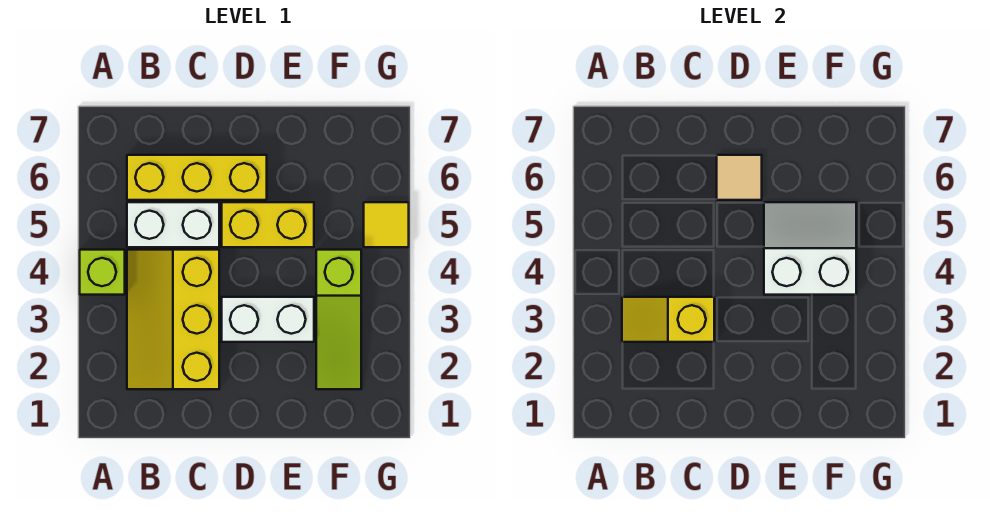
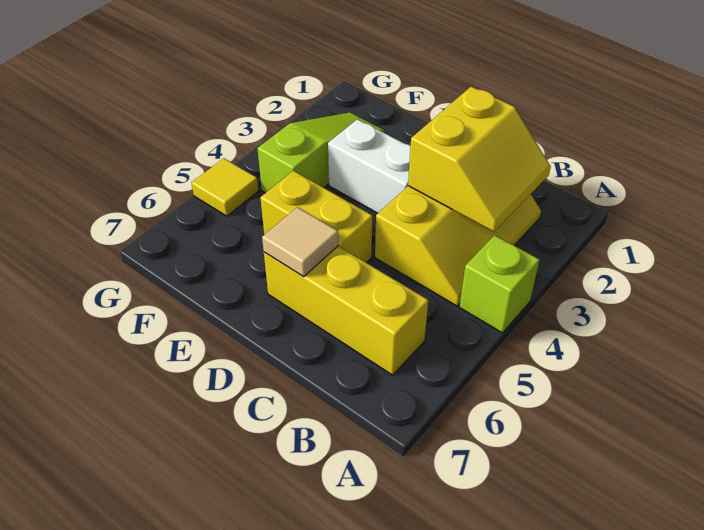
yellow slope B3:C3 level 2 top C -> yellow slope B2:C3 level 2 top C
white brick B5:C5 level 1 -> none
white slope E4:F5 level 2 top 4 -> none

